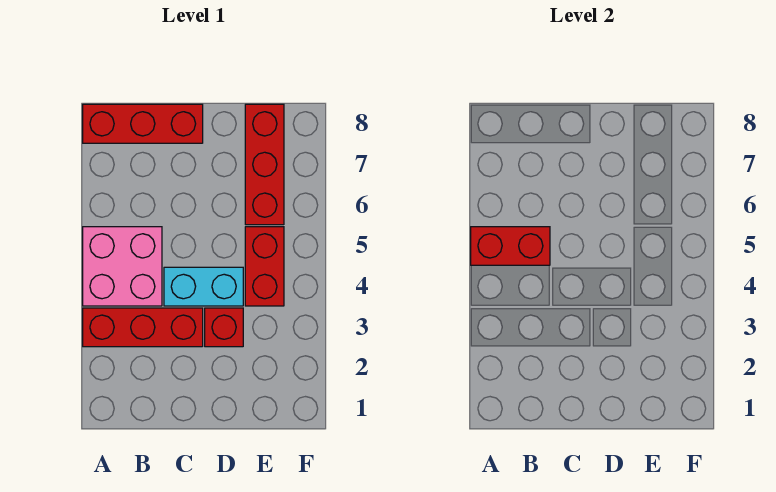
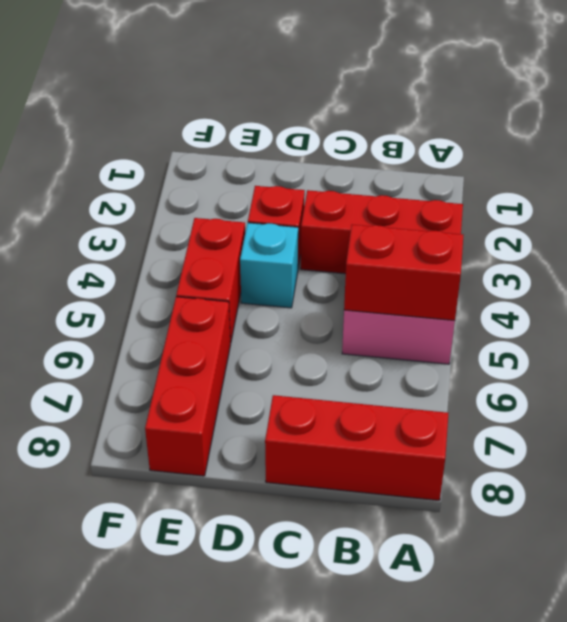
cyan brick C4:D4 level 1 -> cyan brick D4 level 1

